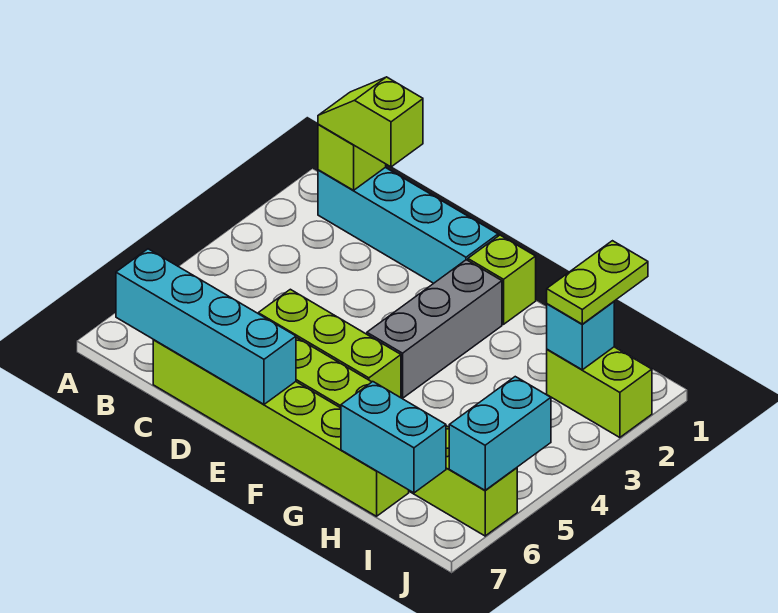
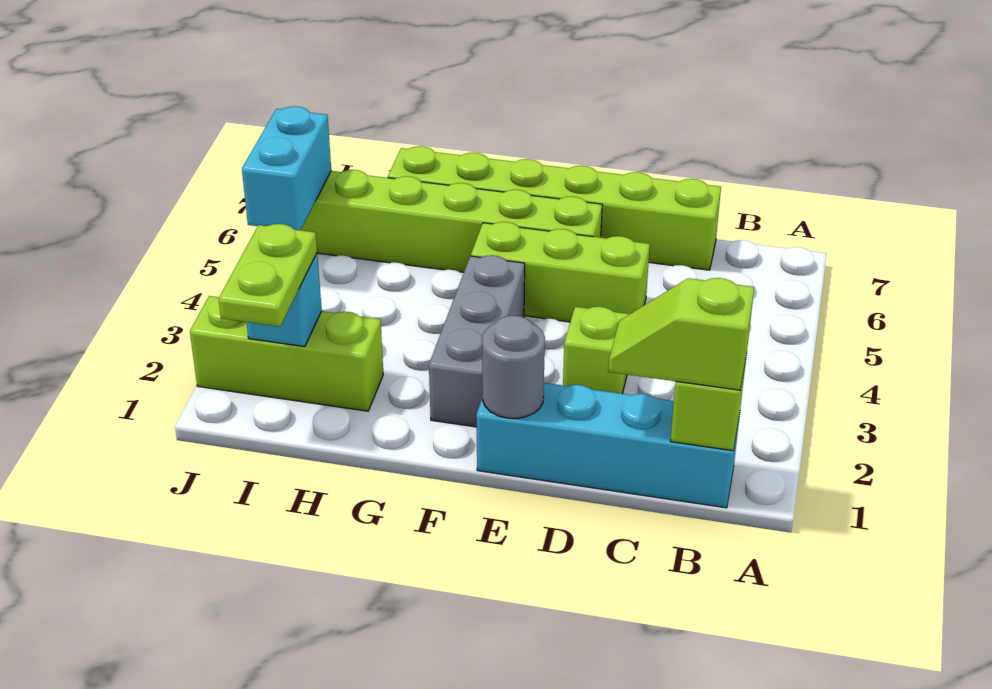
lime slope B1:C1 level 3 top C -> lime slope B1:C1 level 3 top B
cyan brick B7:E7 level 2 -> none
none -> grey round brick E1 level 2
lime brick F1 level 1 -> lime brick D3 level 1
cyan brick H7:I7 level 2 -> none
lime brick I2:J2 level 1 -> lime brick H2:J2 level 1

